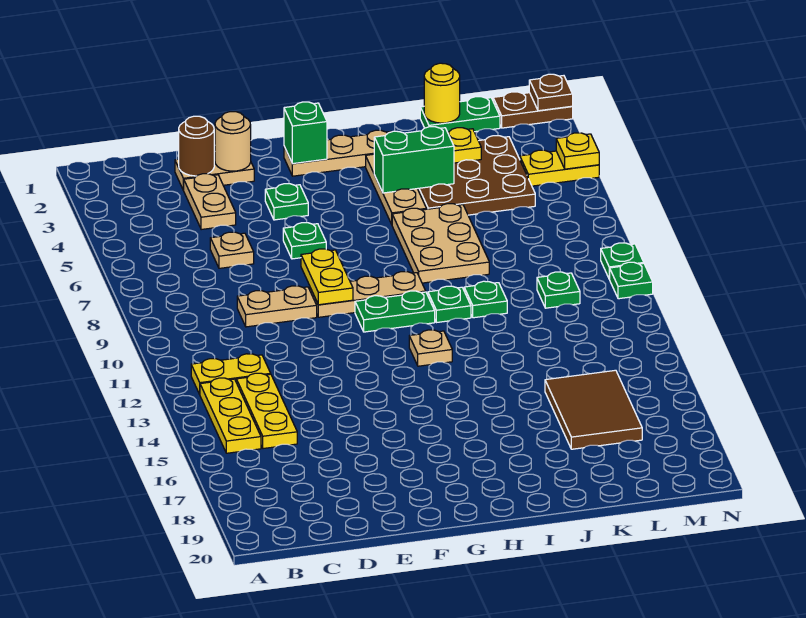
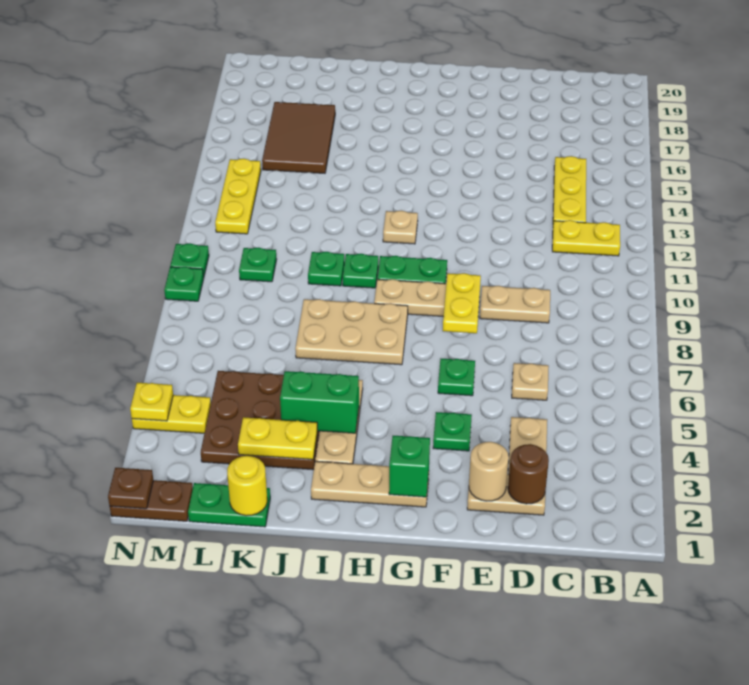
yellow plate B13:B15 level 1 -> yellow plate M12:M14 level 1
tan plate I6:J8 level 1 -> tan plate H7:J8 level 1

